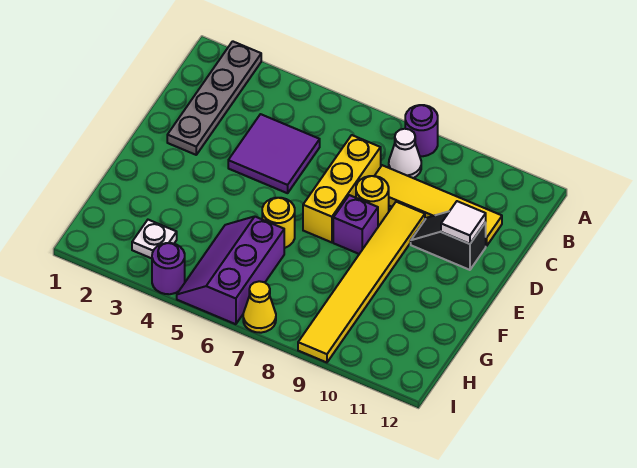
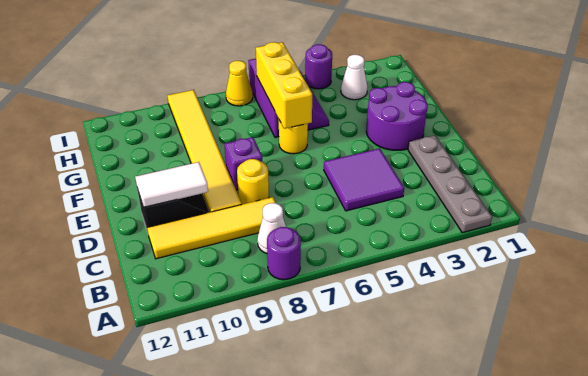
yellow brick C7:E7 level 1 -> yellow brick F6:H6 level 2
white tile D11 level 2 -> white tile D10:D11 level 2
none -> purple round brick E2:F3 level 1
white plate H3 level 1 -> white cone H3 level 1

